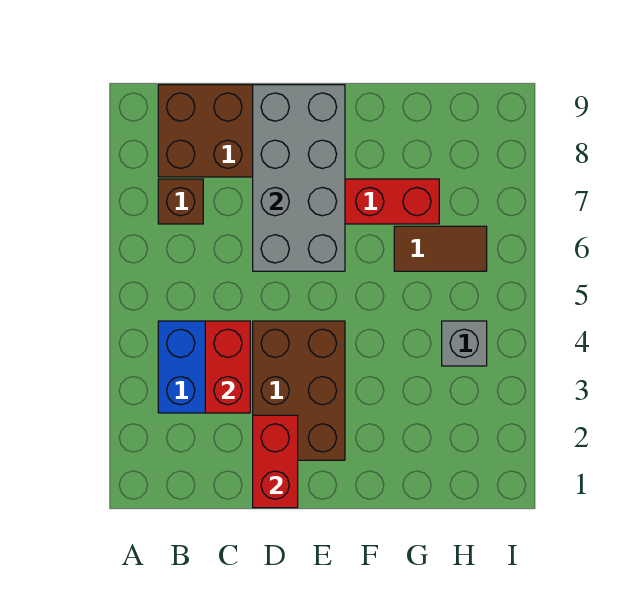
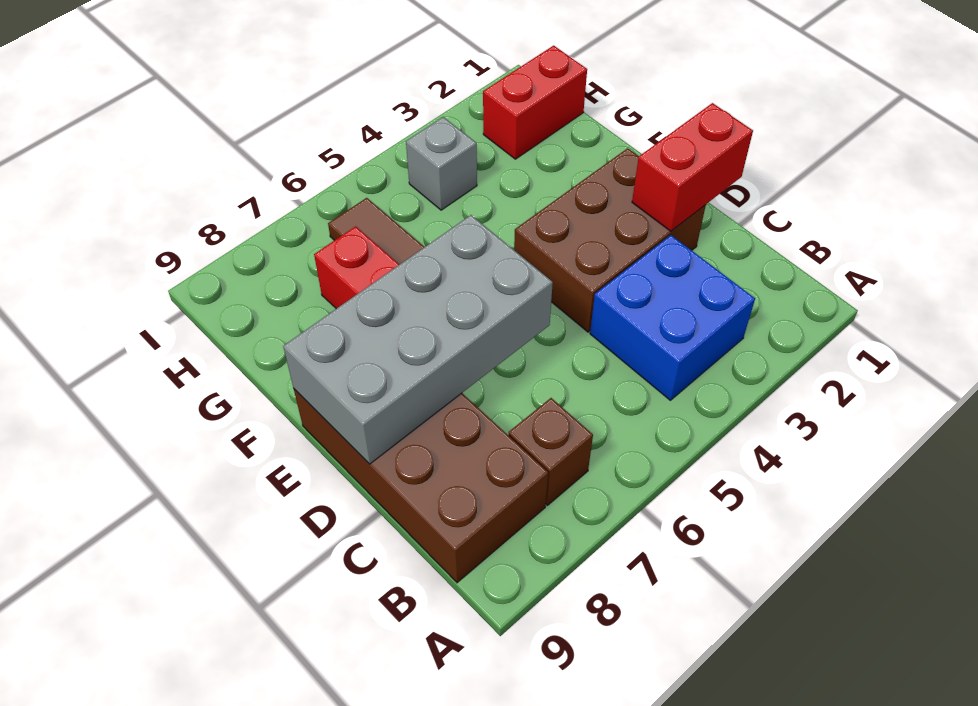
red brick C3:C4 level 2 -> red brick H1:H2 level 1

